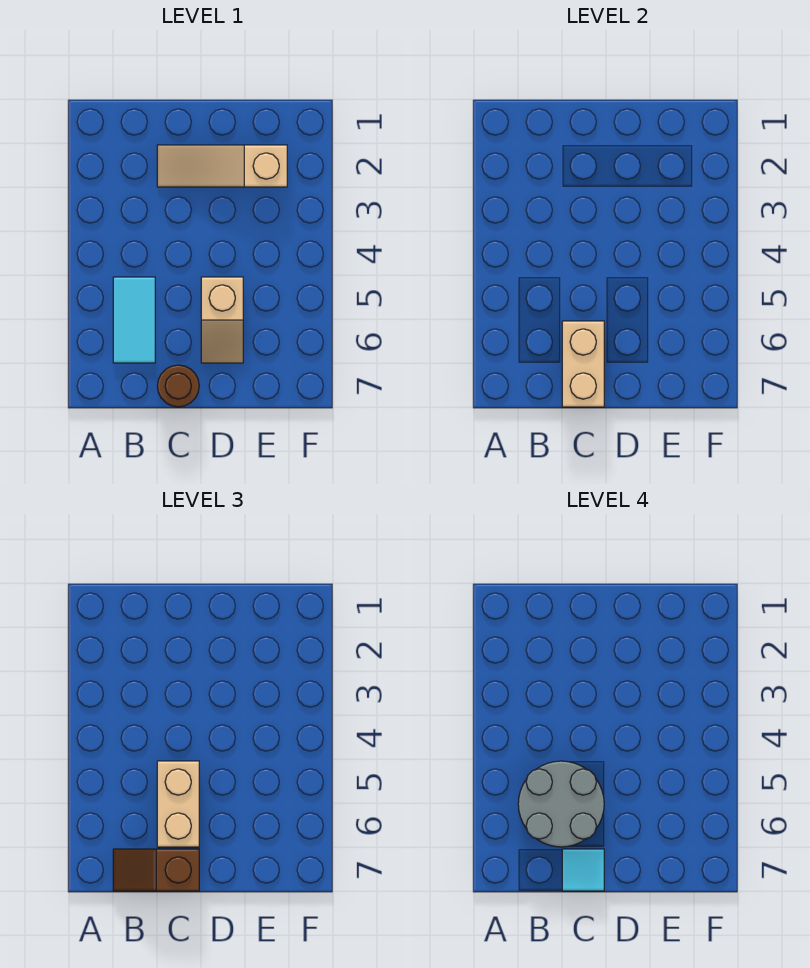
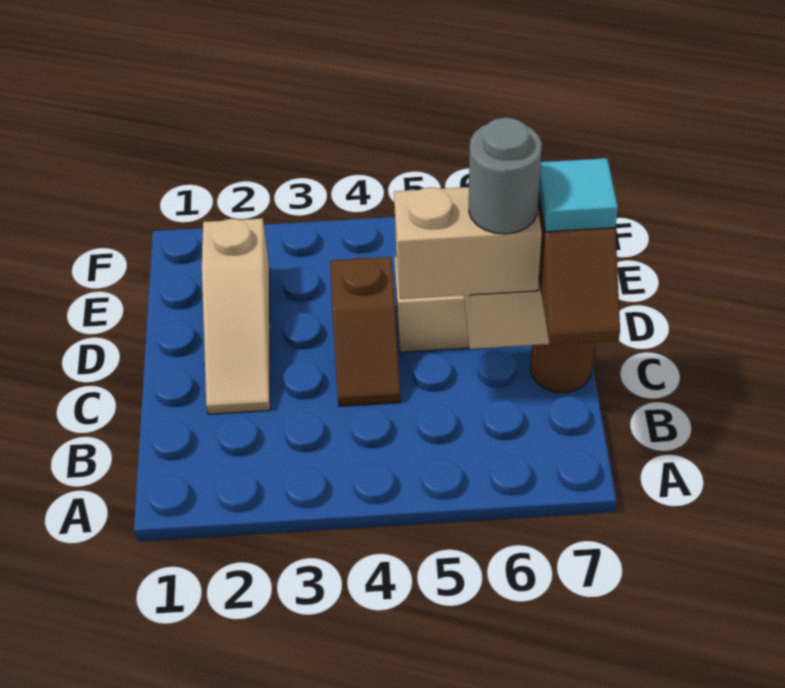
cyan tile B5:B6 level 1 -> none
grey round brick B5:C6 level 4 -> grey round brick C6 level 4
none -> brown slope C4:D4 level 1 top D

